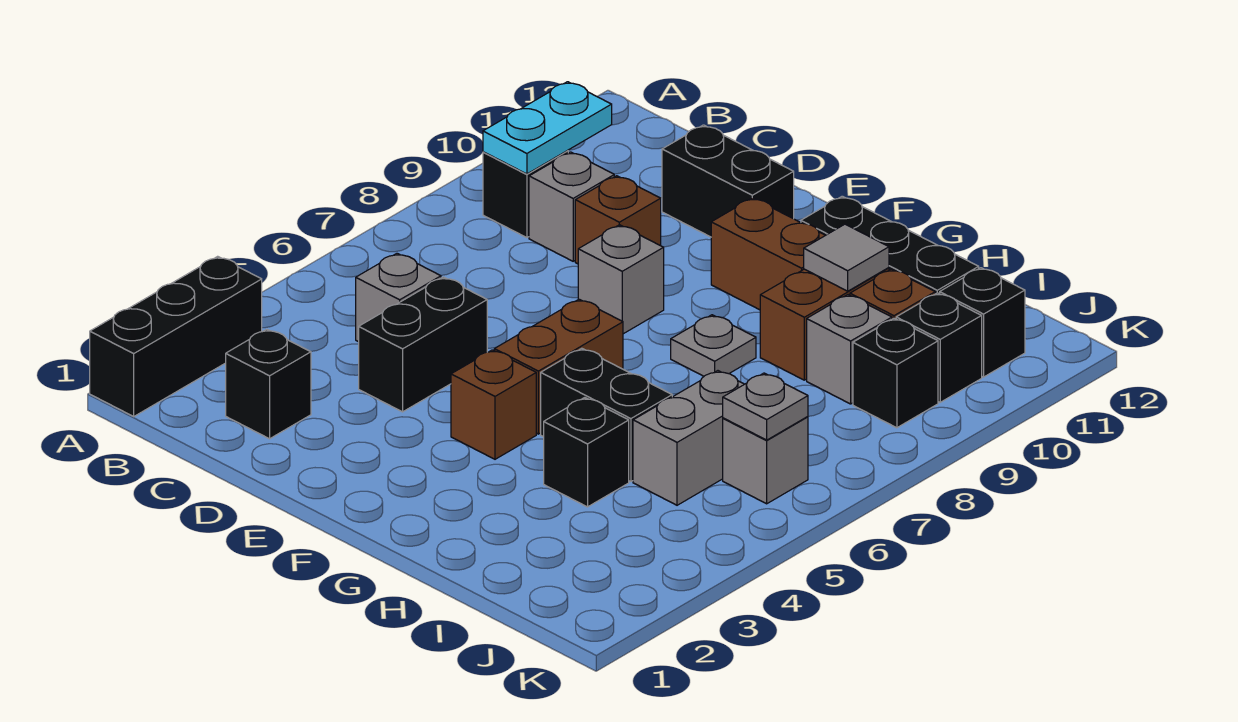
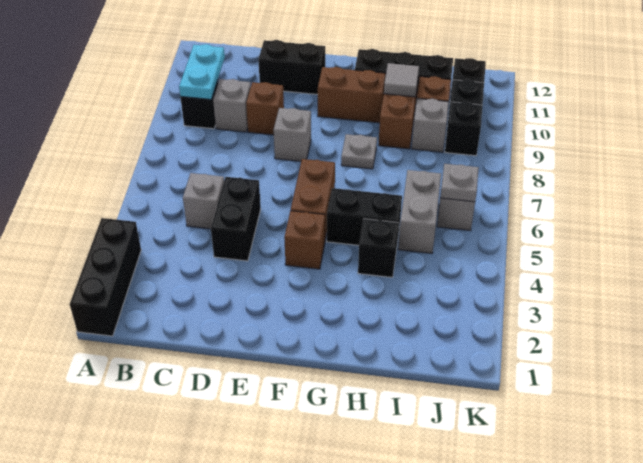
black brick C2 level 1 -> none

